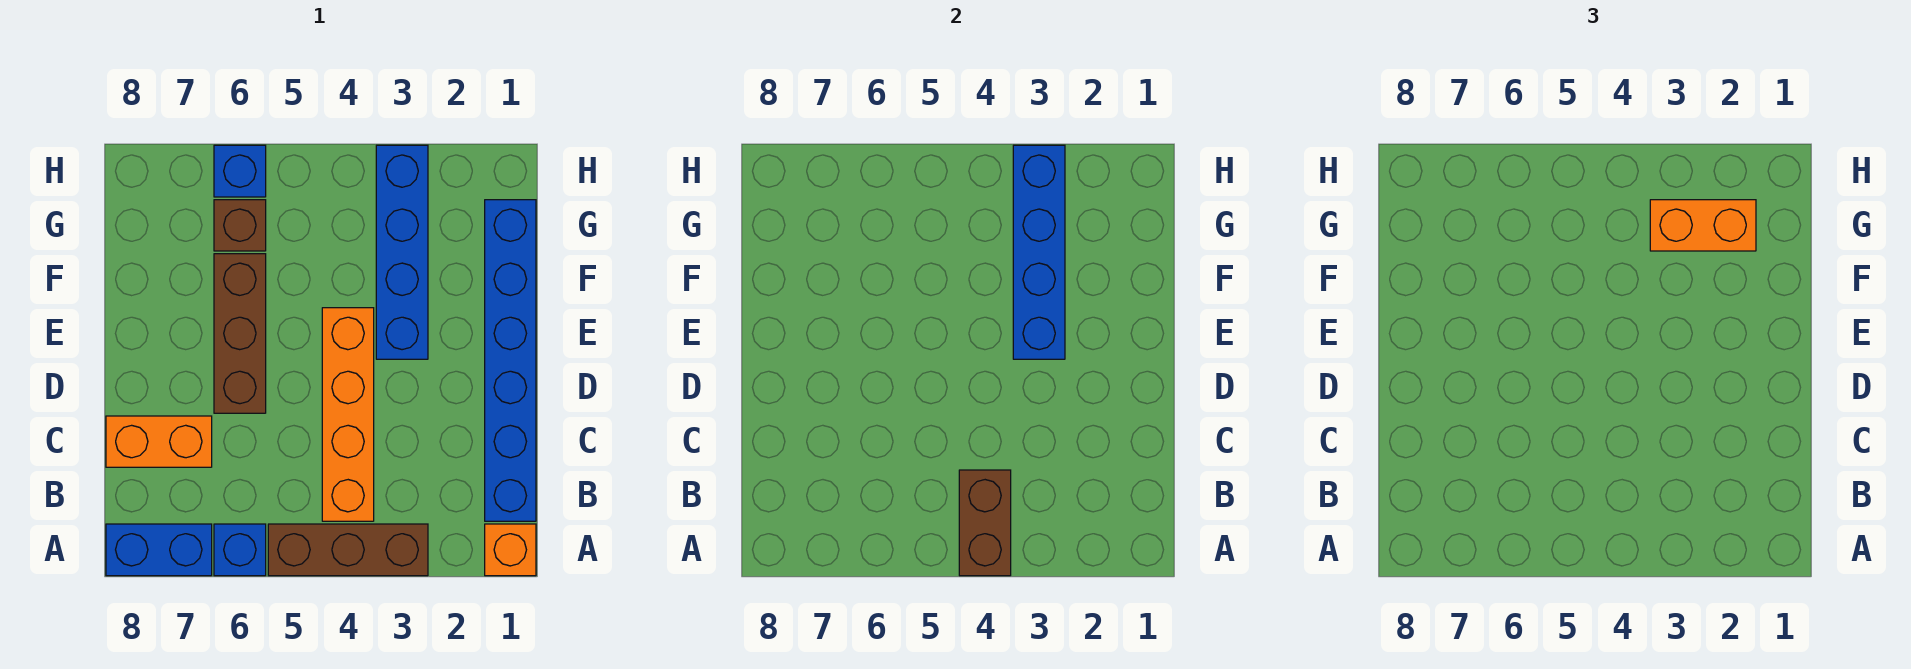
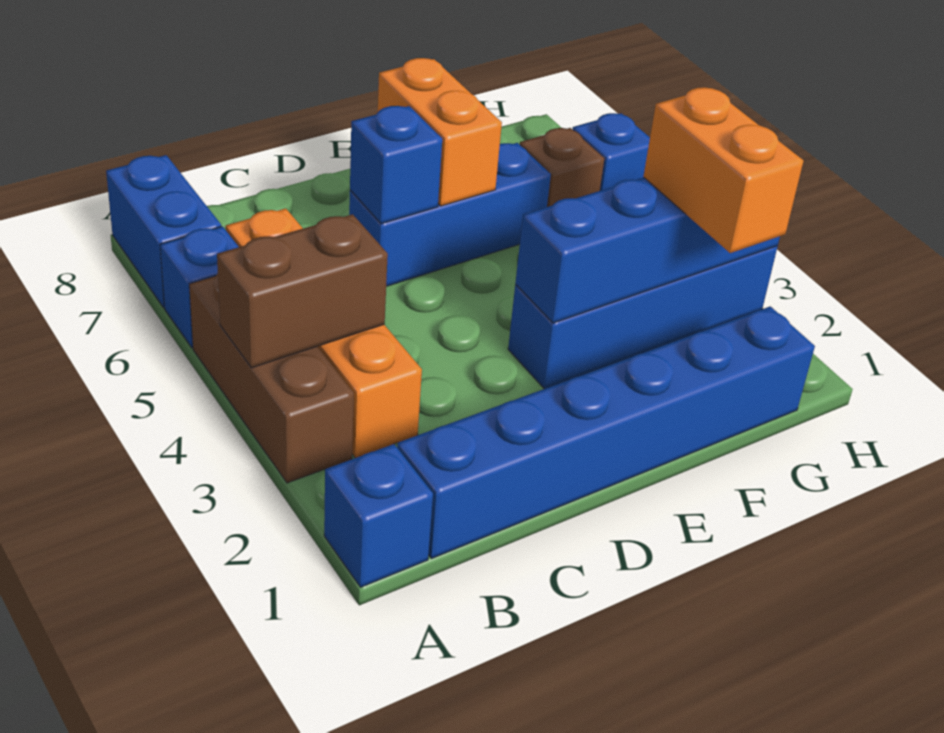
orange brick A1 level 1 -> blue brick A1 level 1
orange brick B4:E4 level 1 -> orange brick B3:B6 level 1
orange brick C7:C8 level 1 -> orange brick E6:E7 level 2
brown brick D6:F6 level 1 -> blue brick D6:F6 level 1
none -> blue brick D6 level 2

